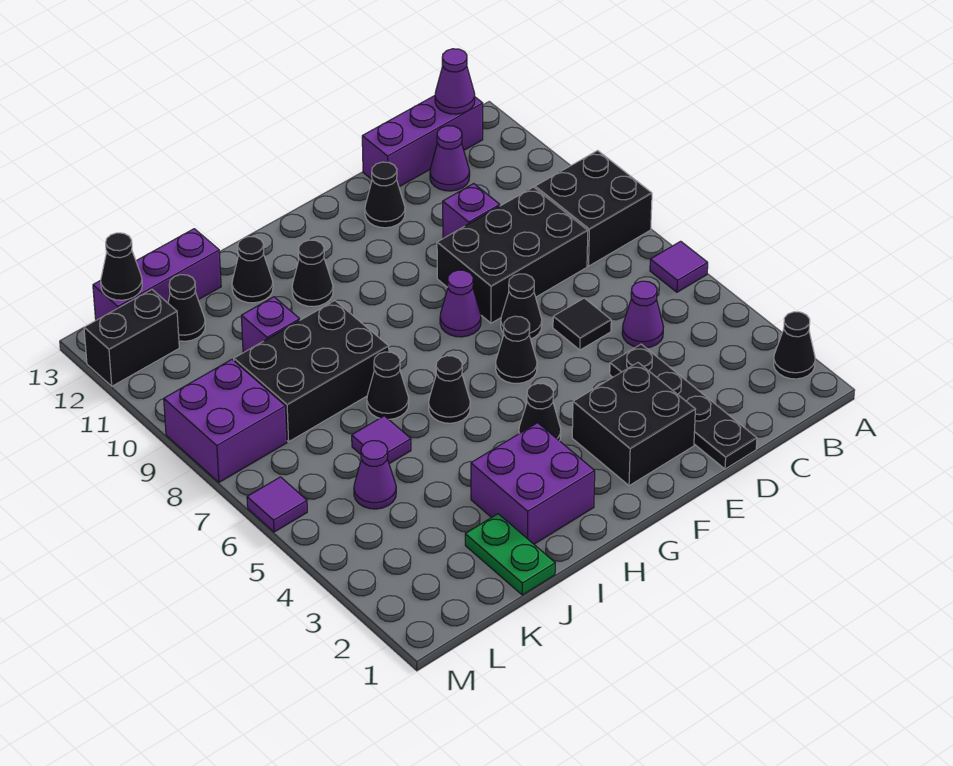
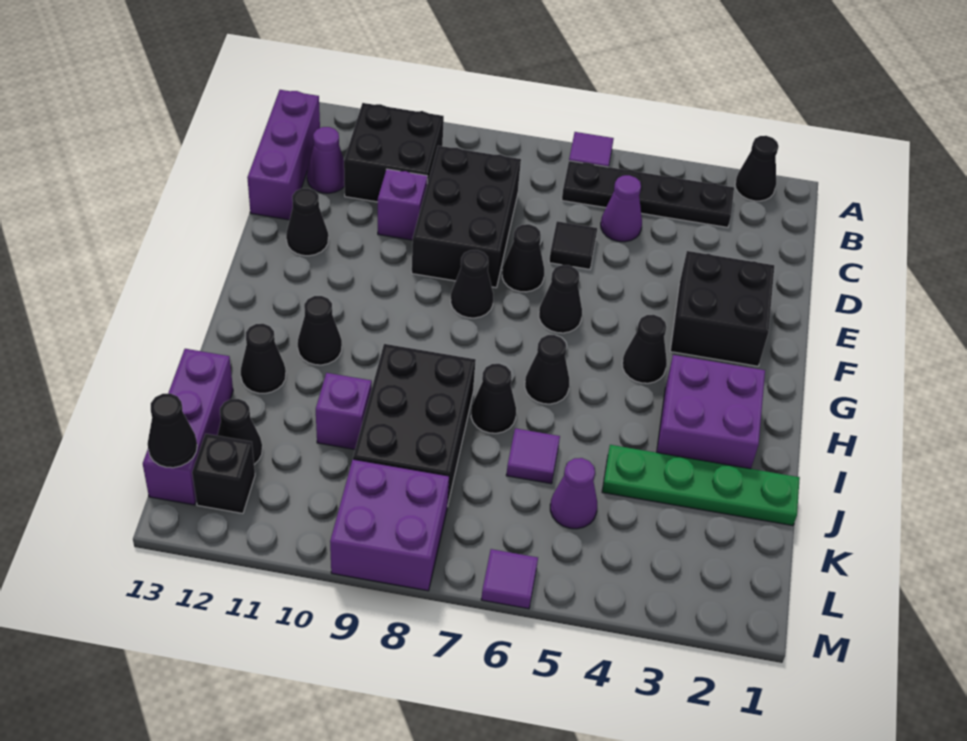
black brick A8:B9 level 1 -> black brick B10:C11 level 1
purple cone B13 level 2 -> none
black plate D1:D4 level 1 -> black plate B3:B6 level 1
purple cone F8 level 1 -> black cone F8 level 1
green plate J1:J2 level 1 -> green plate J1:J4 level 1
black brick L12:M12 level 1 -> black brick L12 level 1

